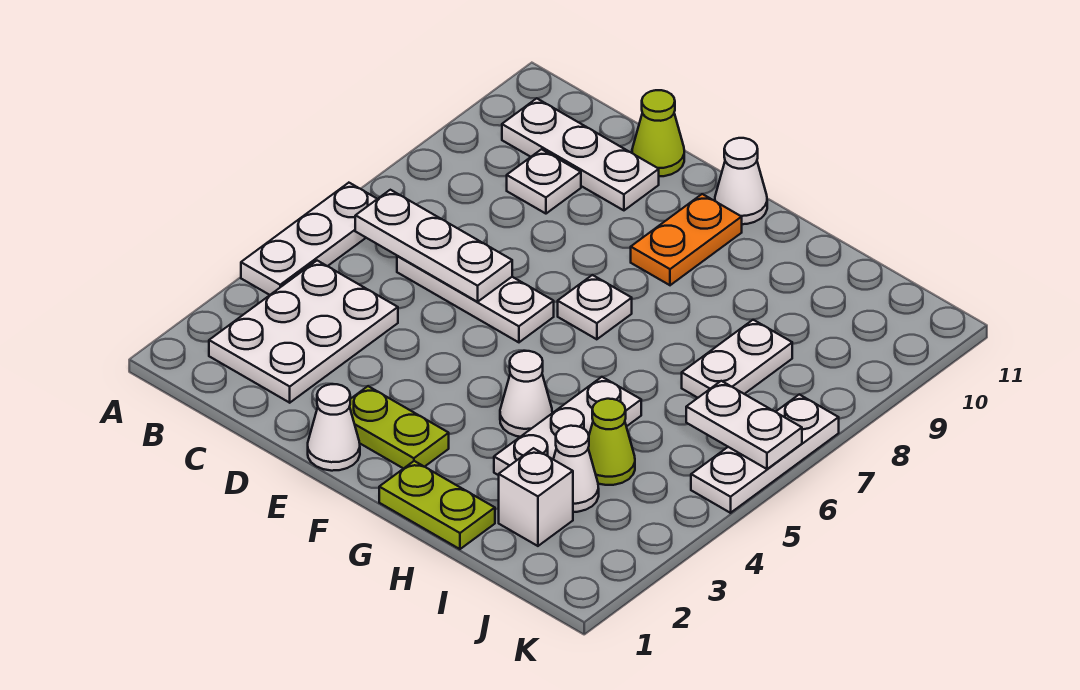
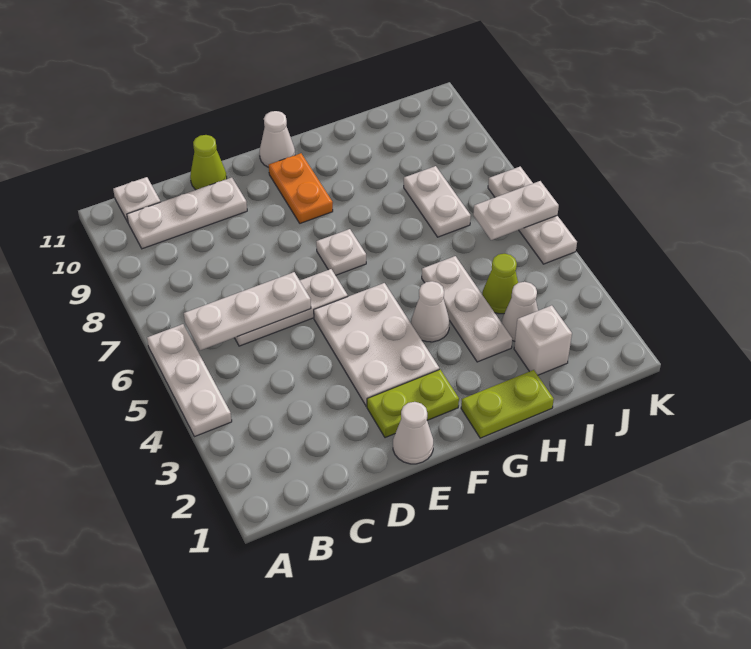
white plate B2:C4 level 1 -> white plate E3:F5 level 1
white plate C9 level 1 -> white plate B11 level 1

